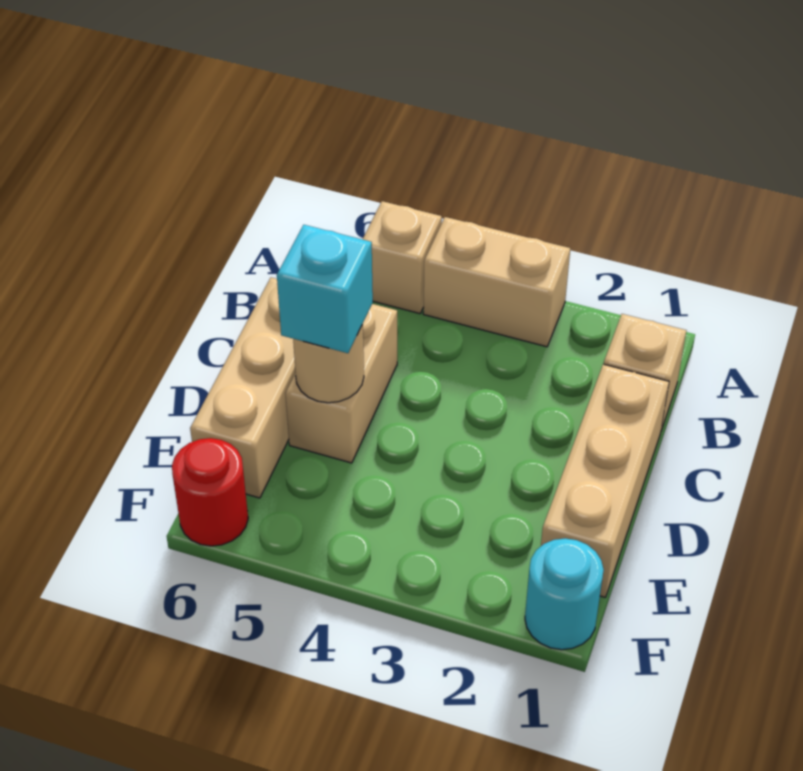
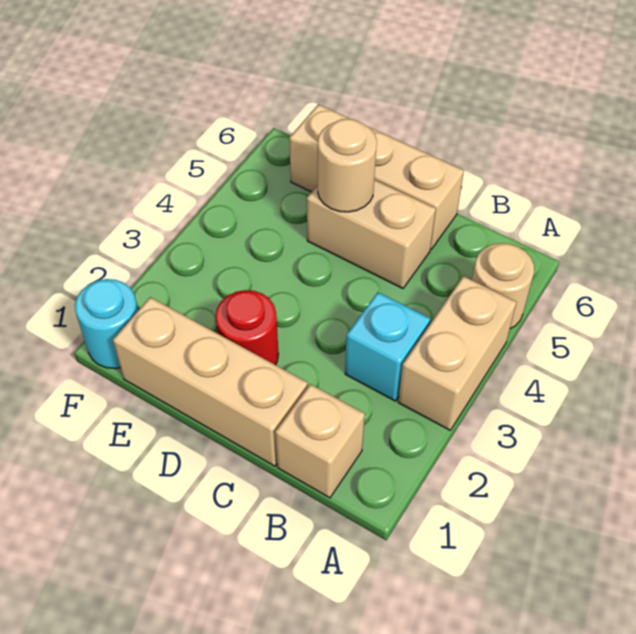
tan brick A5 level 1 -> tan round brick A5 level 1
cyan brick D5 level 3 -> cyan brick B3 level 1
red round brick F6 level 1 -> red round brick D2 level 1

